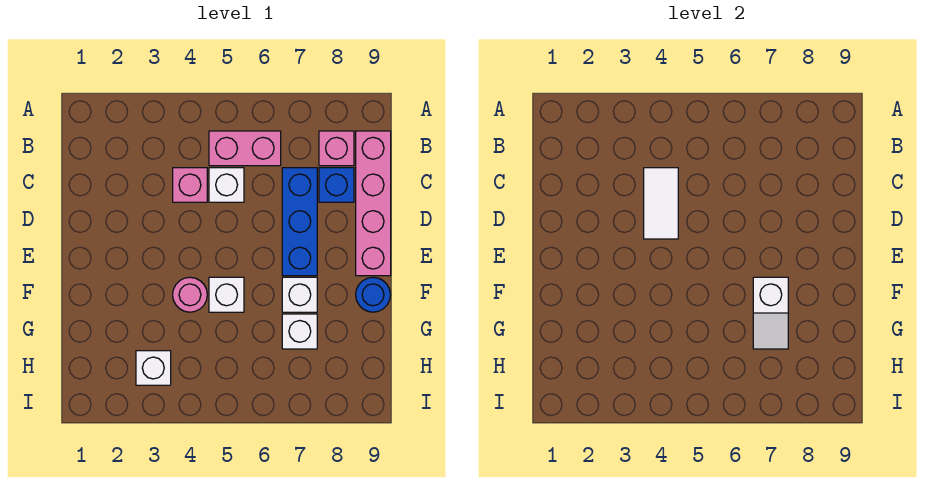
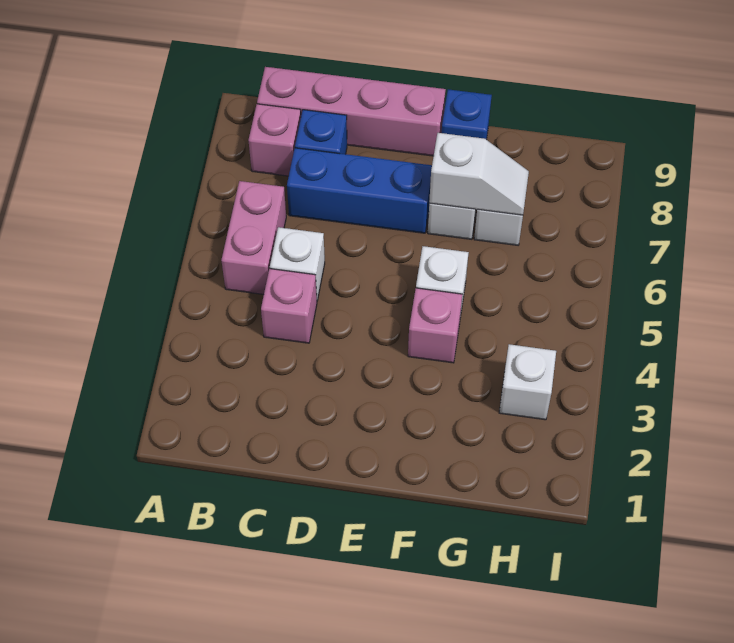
white tile C4:D4 level 2 -> none
pink round brick F4 level 1 -> pink brick F4 level 1
blue round brick F9 level 1 -> blue brick F9 level 1

